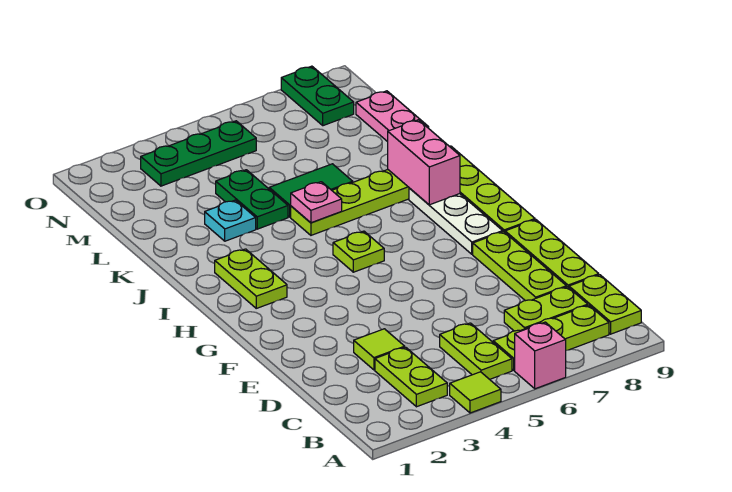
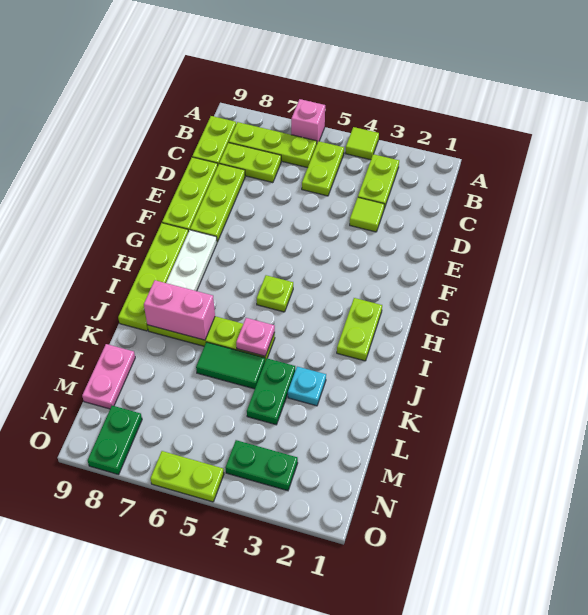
pink brick I8:J8 level 2 -> pink brick J7:J8 level 2
green plate N3:N5 level 1 -> green plate N3:N4 level 1
none -> lime plate O5:O6 level 1

